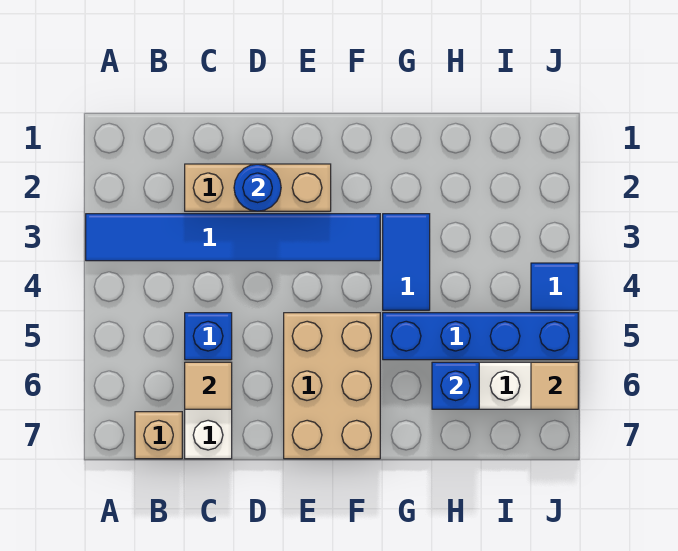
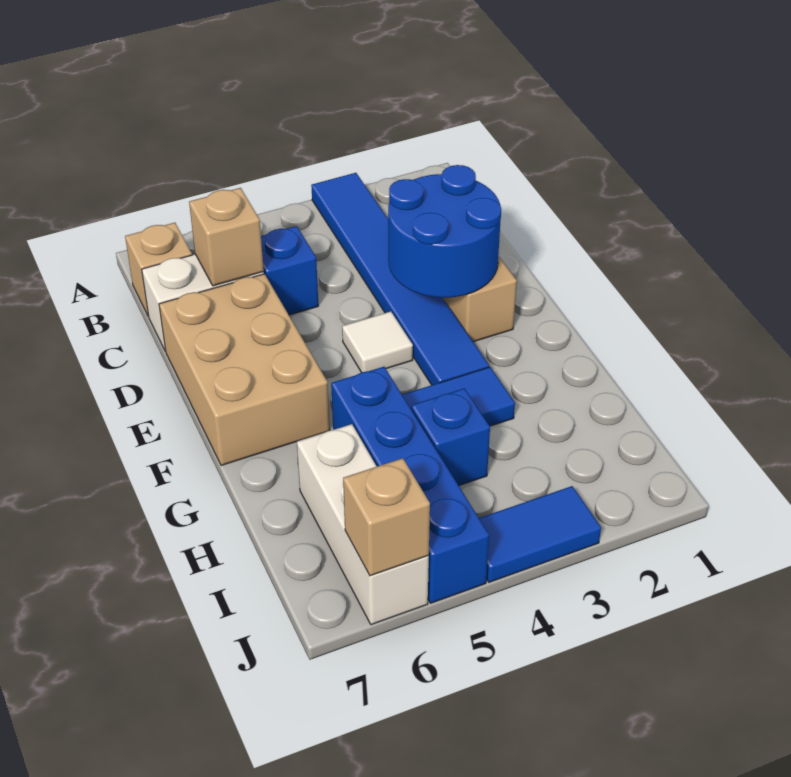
tan tile C6 level 2 -> tan brick C6 level 2
blue round brick D2 level 2 -> blue round brick D2:E3 level 2
none -> white tile E4 level 1
tan brick E5:F7 level 1 -> tan brick D6:F7 level 1
blue brick H6 level 2 -> blue brick H4 level 1
blue tile J4 level 1 -> blue tile J3:J4 level 1
tan tile J6 level 2 -> tan brick J6 level 2

